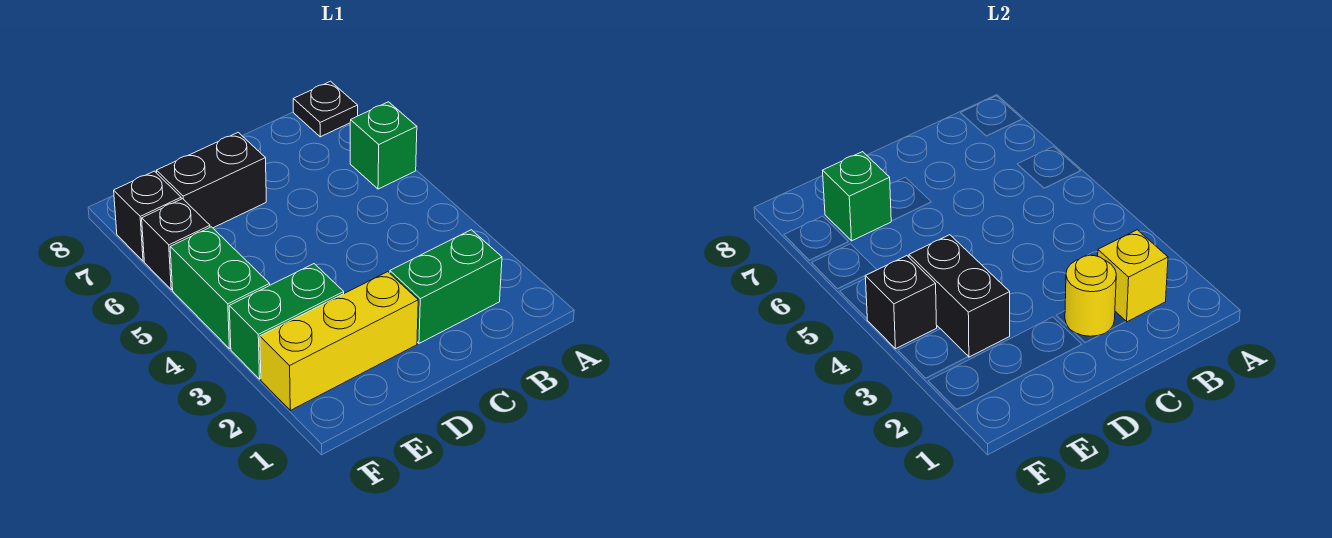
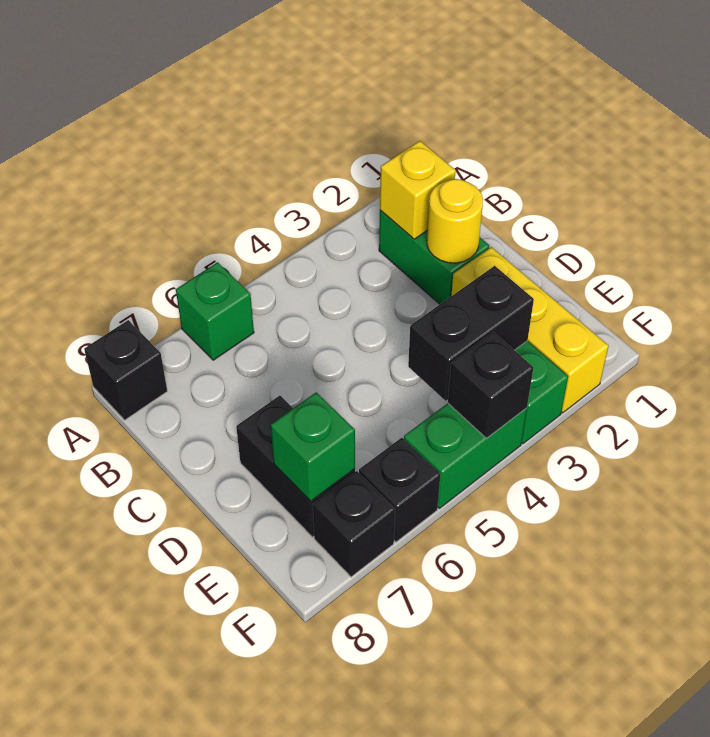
black plate A8 level 1 -> black brick A8 level 1

